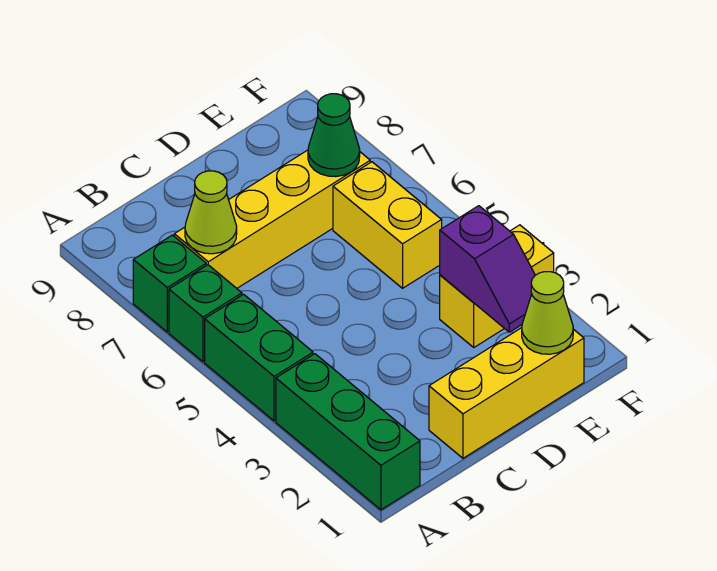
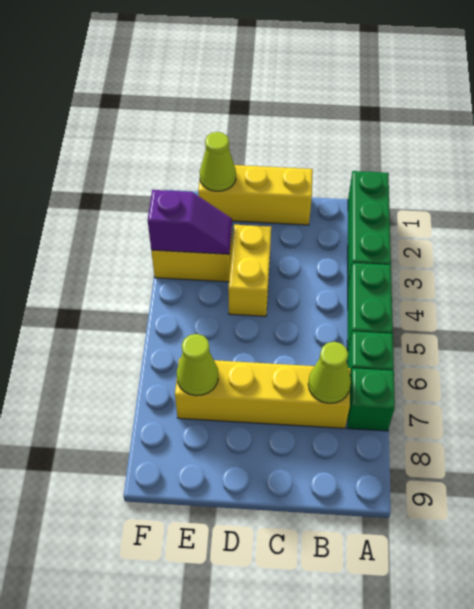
purple slope E2:E3 level 2 top 3 -> purple slope E3:F3 level 2 top F
yellow brick E5:E6 level 1 -> yellow brick D3:D4 level 1
green cone E7 level 2 -> lime cone E7 level 2

